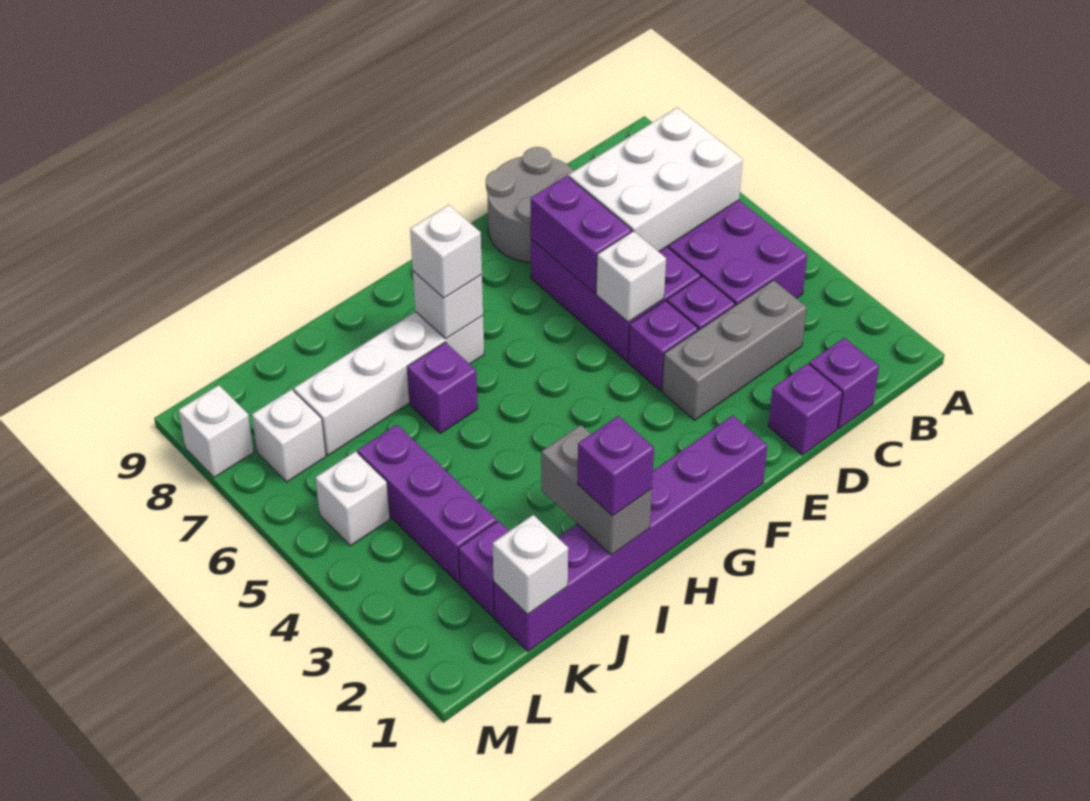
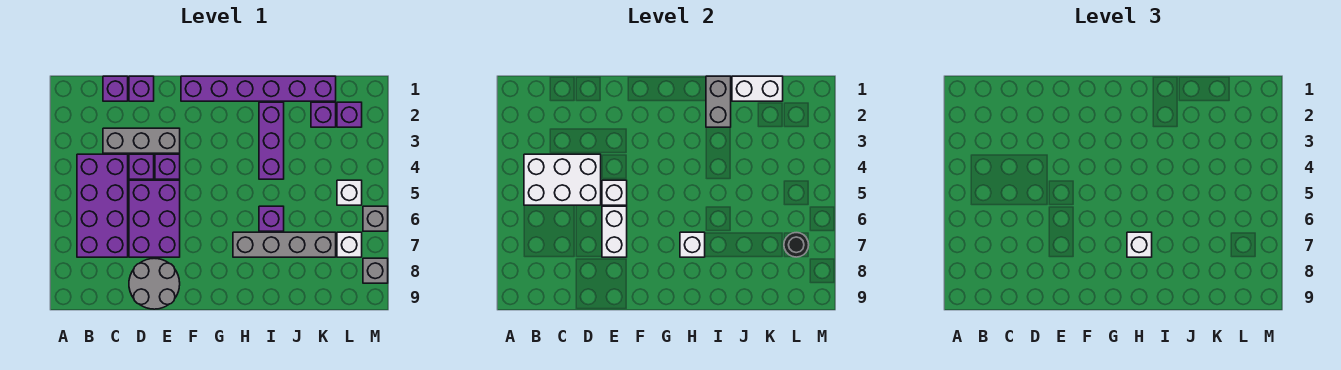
white brick B6:D7 level 2 -> white brick B4:D5 level 2
purple brick E6:E7 level 2 -> white brick E6:E7 level 2
white brick H7:K7 level 1 -> grey brick H7:K7 level 1
purple brick I1 level 3 -> purple brick L2 level 1
white brick K1 level 2 -> white brick J1:K1 level 2
purple brick K3:K5 level 1 -> purple brick I2:I4 level 1
none -> black round brick L7 level 2
none -> grey brick M6 level 1
white brick M8 level 1 -> grey brick M8 level 1

